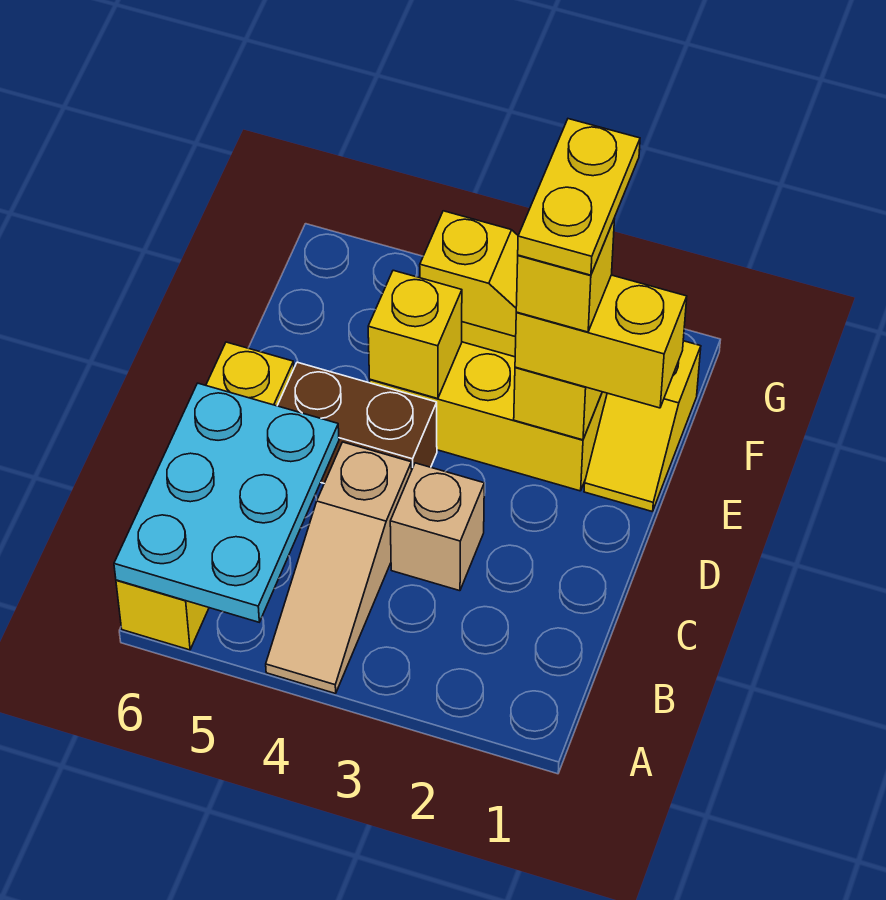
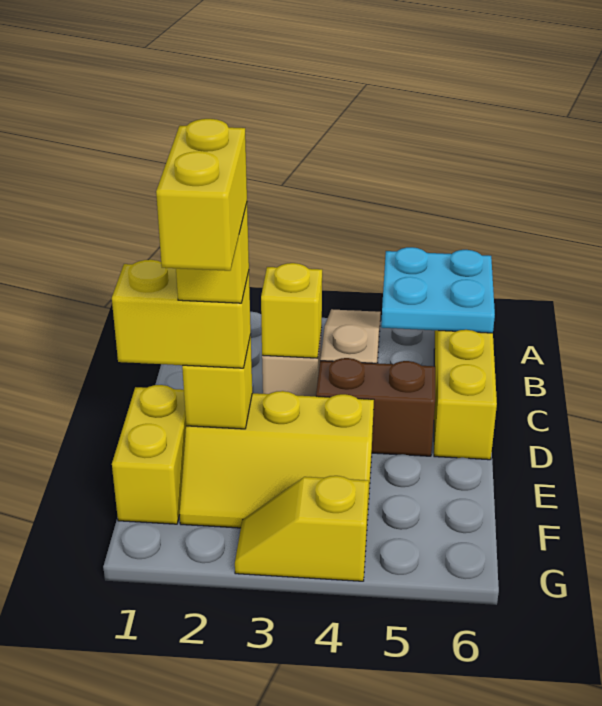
cyan plate A5:C6 level 2 -> cyan plate A5:B6 level 2
yellow slope E1:F1 level 1 top F -> yellow brick E1:F1 level 1
yellow plate E2:F2 level 5 -> yellow brick E2:F2 level 5
yellow brick E4 level 2 -> yellow brick C3 level 2

